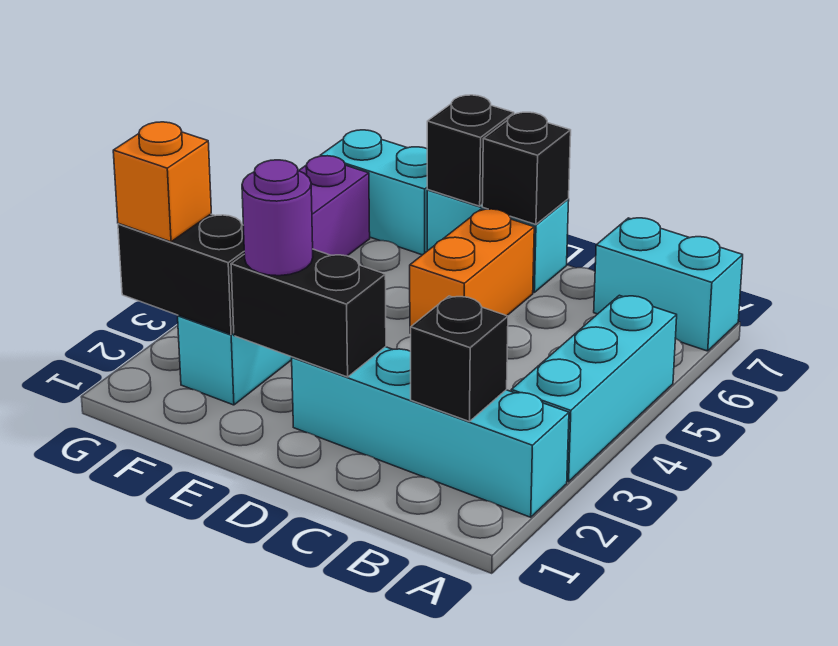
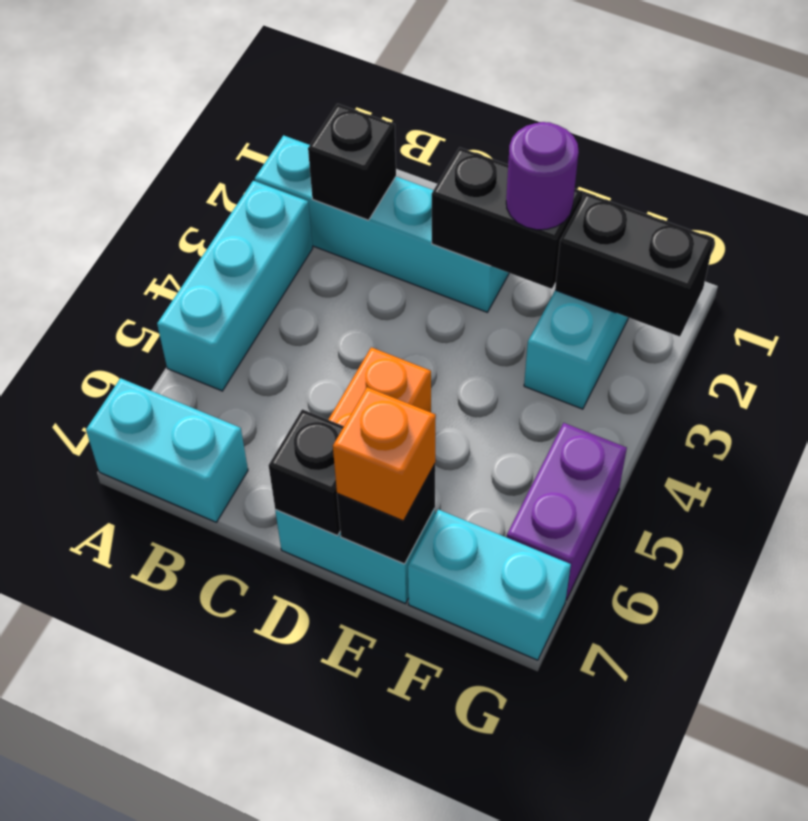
orange brick G2 level 3 -> orange brick E7 level 3

